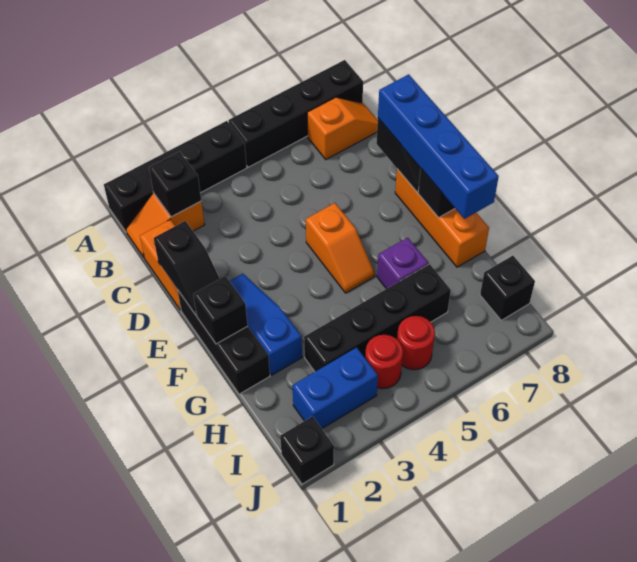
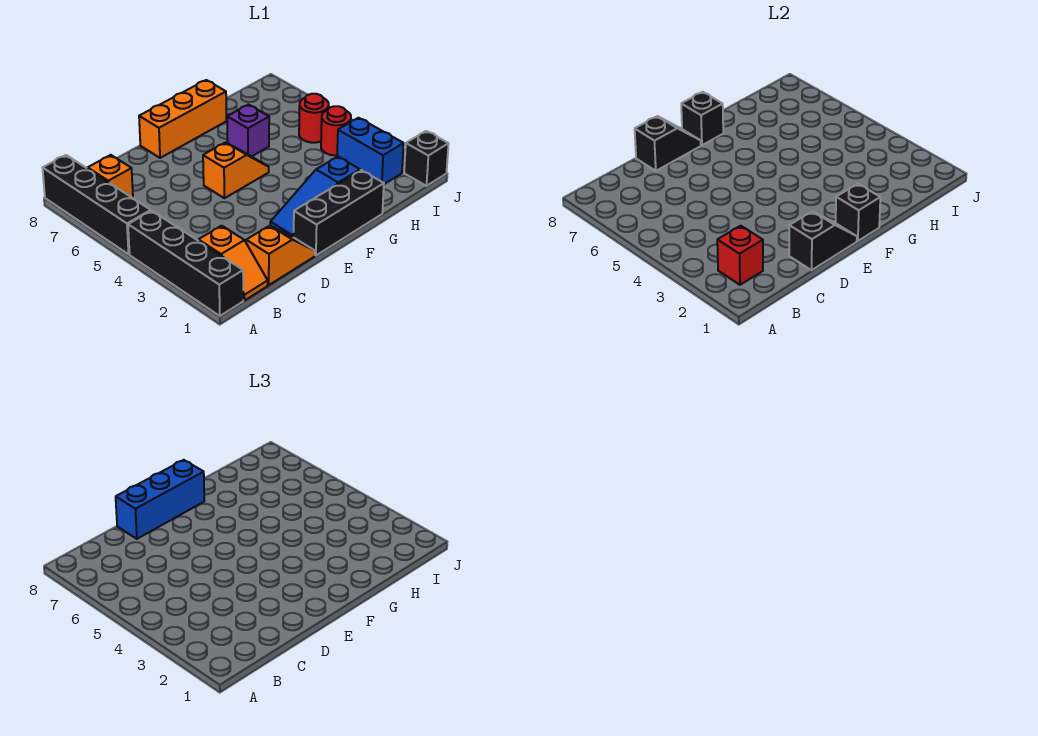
black brick B2 level 2 -> red brick B2 level 2
blue brick D8:G8 level 3 -> blue brick D8:F8 level 3
black brick H3:H6 level 1 -> none
black brick I8 level 1 -> none

